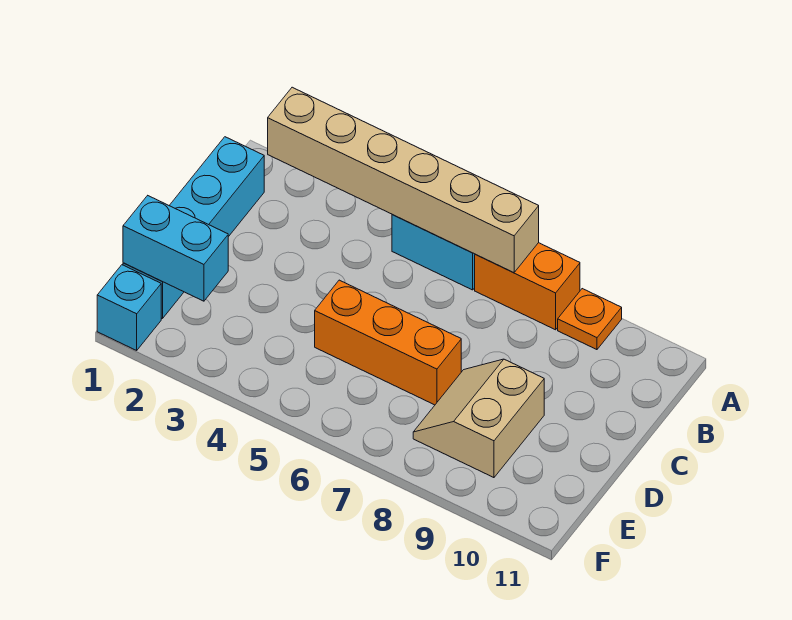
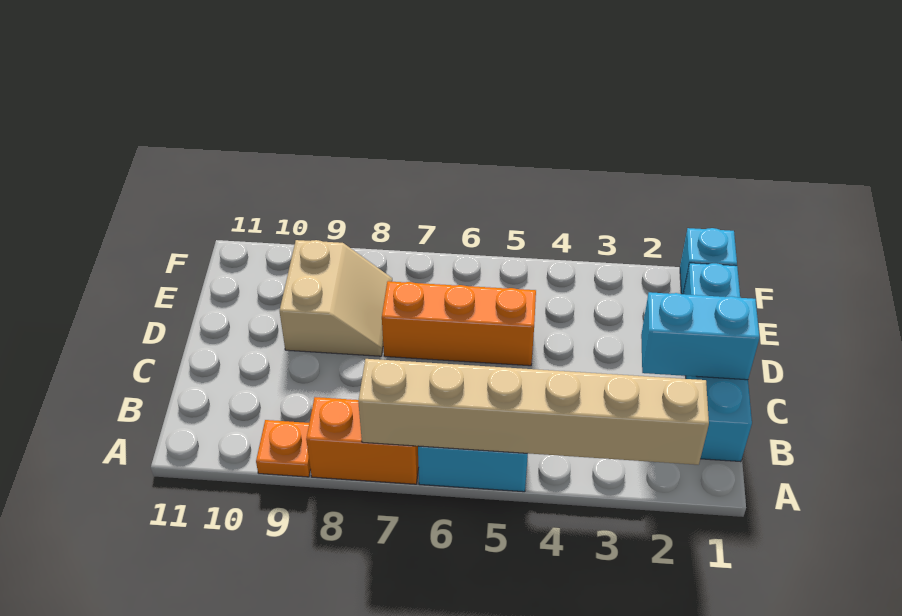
cyan brick E1:E2 level 2 -> cyan brick C1:C2 level 2

